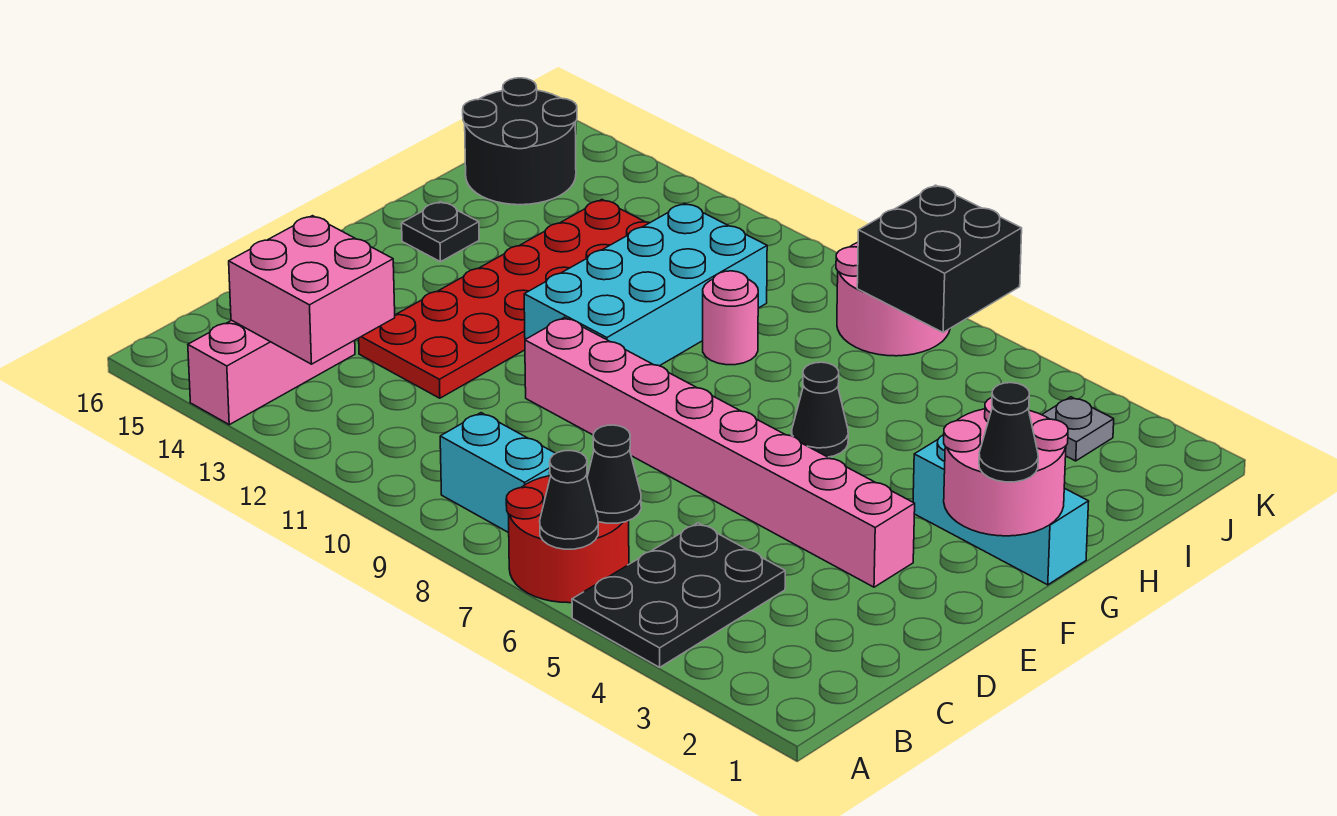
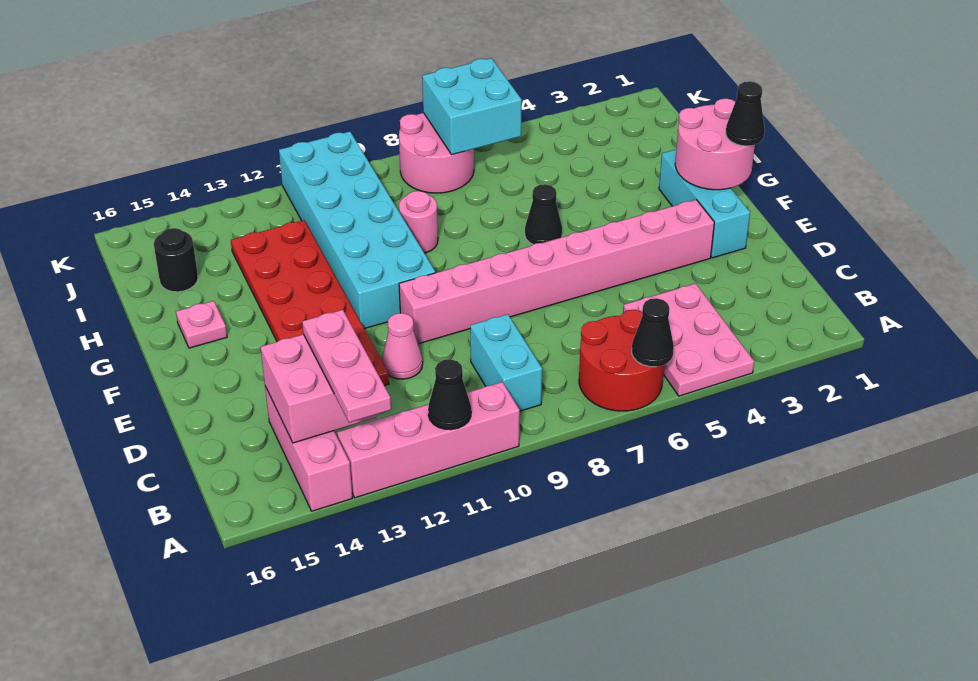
black plate A4:C5 level 1 -> pink plate A4:C5 level 1
none -> pink brick A10:A13 level 1
none -> pink plate A13:C13 level 3
black cone B6 level 2 -> black cone A11 level 2
cyan brick B8:B9 level 1 -> cyan brick B9:C9 level 1
none -> pink cone D11 level 1
cyan brick F10:I11 level 1 -> cyan brick F10:K11 level 1
cyan brick G1:G3 level 1 -> cyan brick E2:G2 level 1
black plate G15 level 1 -> pink plate G15 level 1
black round brick I15:J16 level 1 -> black round brick I15 level 1
grey plate J3 level 1 -> none
black brick J6:K7 level 2 -> cyan brick J6:K7 level 2

